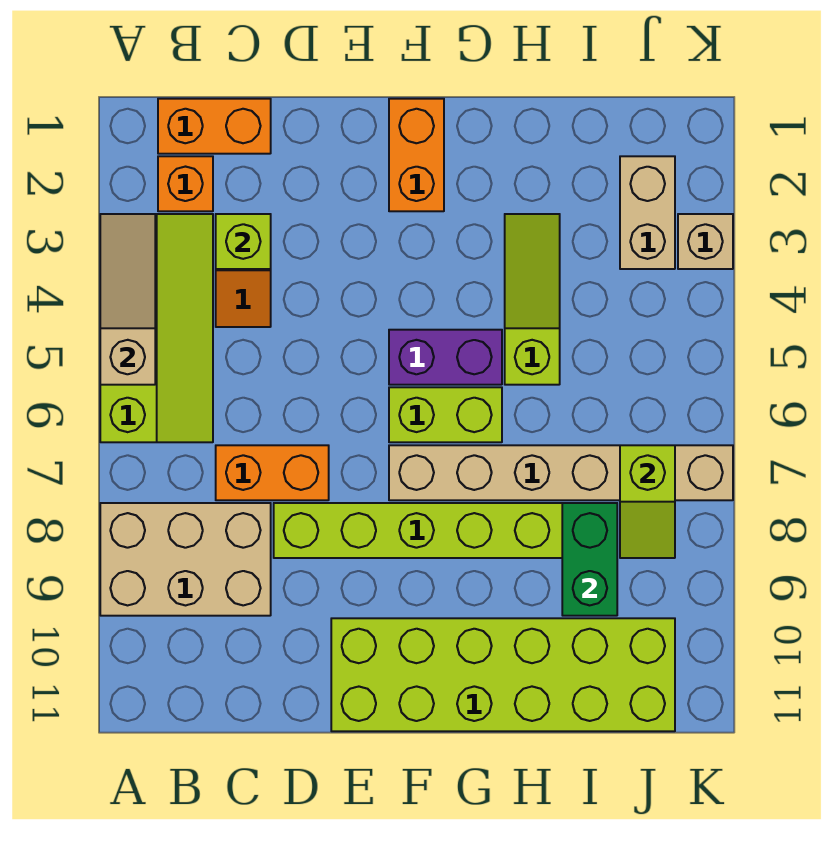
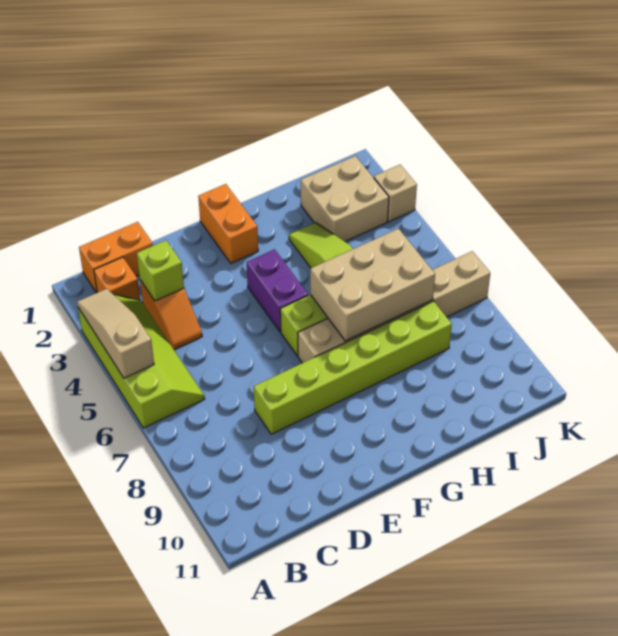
tan brick A8:C9 level 1 -> tan brick G6:I7 level 2
orange brick C7:D7 level 1 -> none
lime brick E10:J11 level 1 -> none
purple brick F5:G5 level 1 -> purple brick F4:F5 level 1
green brick I8:I9 level 2 -> none
tan brick J2:J3 level 1 -> tan brick I2:J3 level 1
lime slope J7:J8 level 2 top 7 -> none

